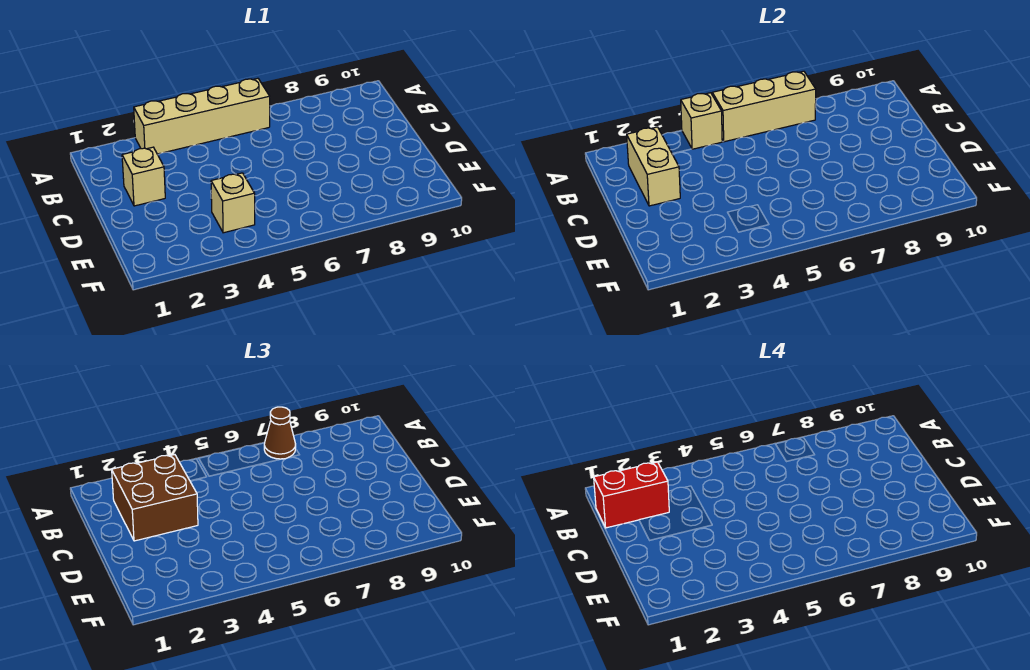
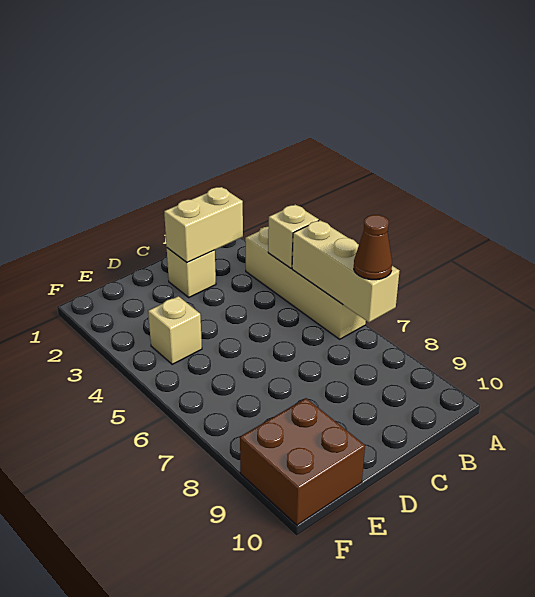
red brick B1:B2 level 4 -> none
brown brick B2:C3 level 3 -> brown brick E9:F10 level 1

